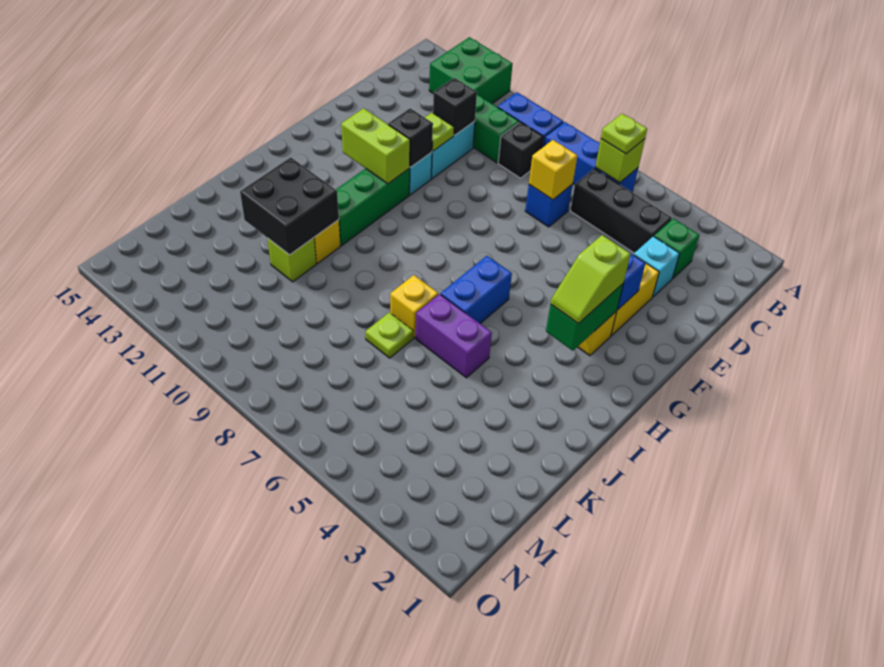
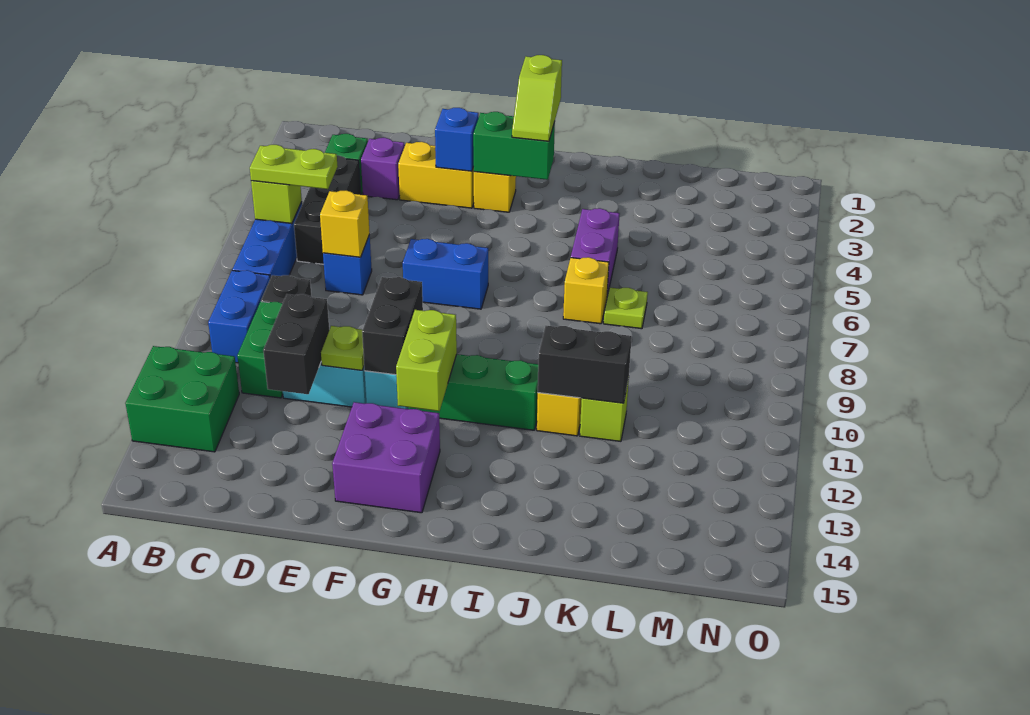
lime plate B6 level 3 -> lime plate B6:C6 level 3
cyan brick D3 level 1 -> purple brick D3 level 1
black brick D11 level 2 -> black brick D11:D12 level 2
black brick F11 level 2 -> black brick F10:F11 level 2
none -> purple brick F13:G14 level 1
lime slope G3:H3 level 3 top G -> lime slope H2:H3 level 3 top 2
blue brick H6:I6 level 1 -> blue brick F7:G7 level 1
black brick J11:K12 level 2 -> black brick J11:K11 level 2

